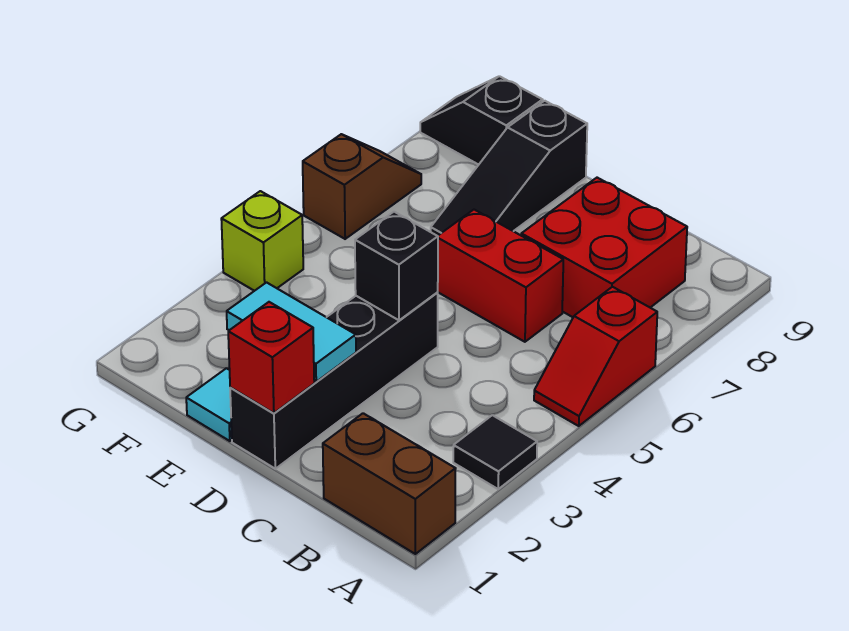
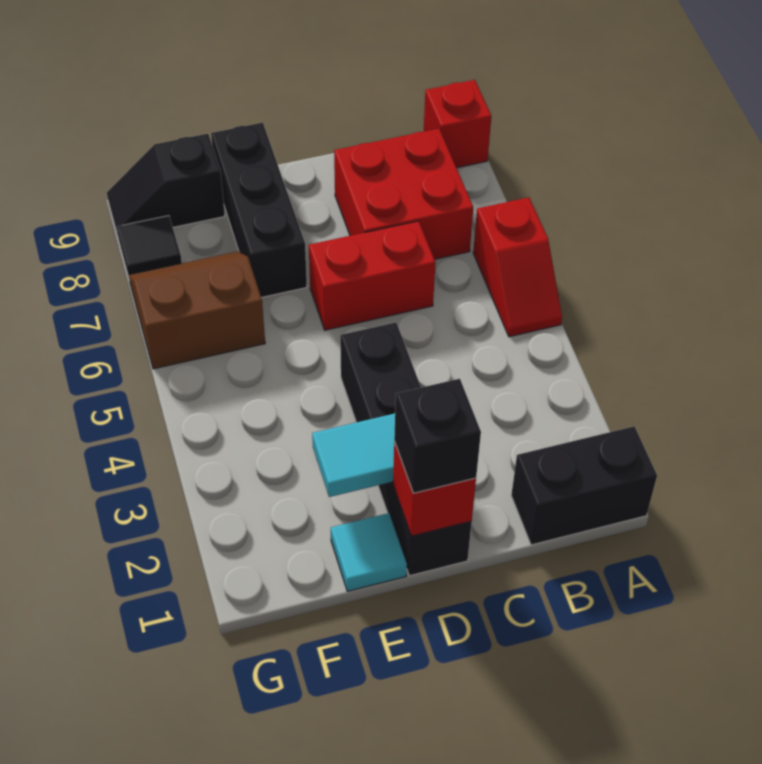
brown brick A1:B1 level 1 -> black brick A1:B1 level 1
black tile A3 level 1 -> black tile G8 level 1
none -> red brick A9 level 1
black brick D4 level 2 -> black brick D1 level 3
black slope E7:E9 level 1 top 9 -> black brick E7:E9 level 1
lime brick G4 level 1 -> none
brown slope G6:G7 level 1 top 6 -> brown slope F6:G7 level 1 top 6

